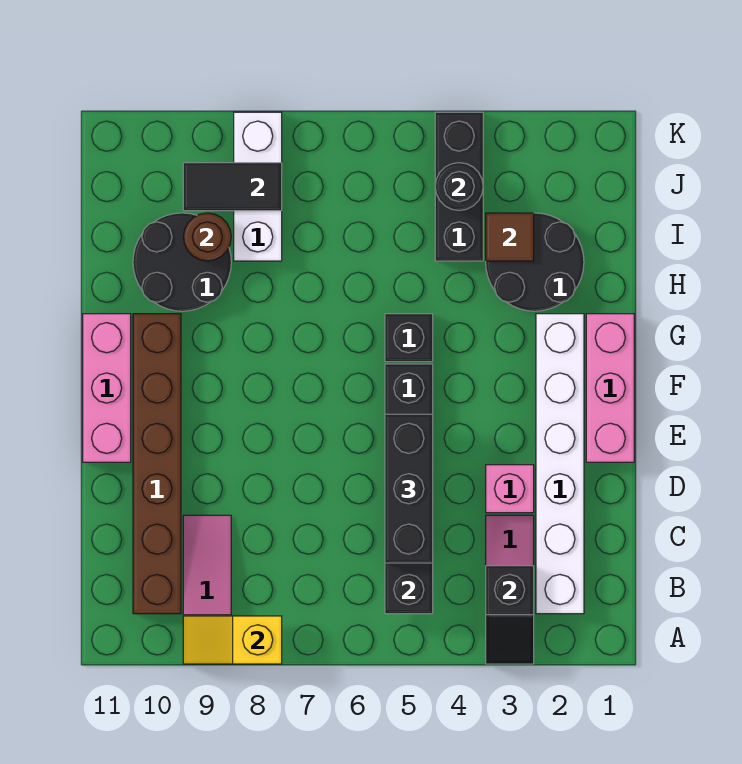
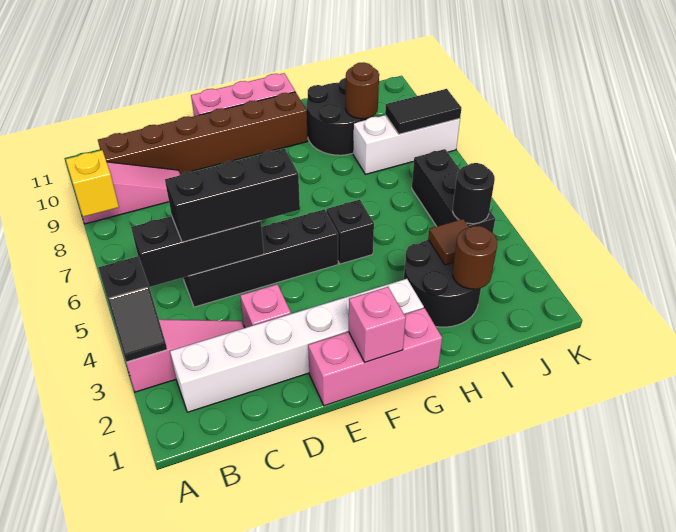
black slope A3:B3 level 2 top B -> black slope A3:A4 level 2 top 4
none -> pink brick F1 level 2
none -> brown round brick I2 level 2
black brick I4:K4 level 1 -> black brick J4:J6 level 1
black tile J8:J9 level 2 -> black tile J8:K8 level 2

